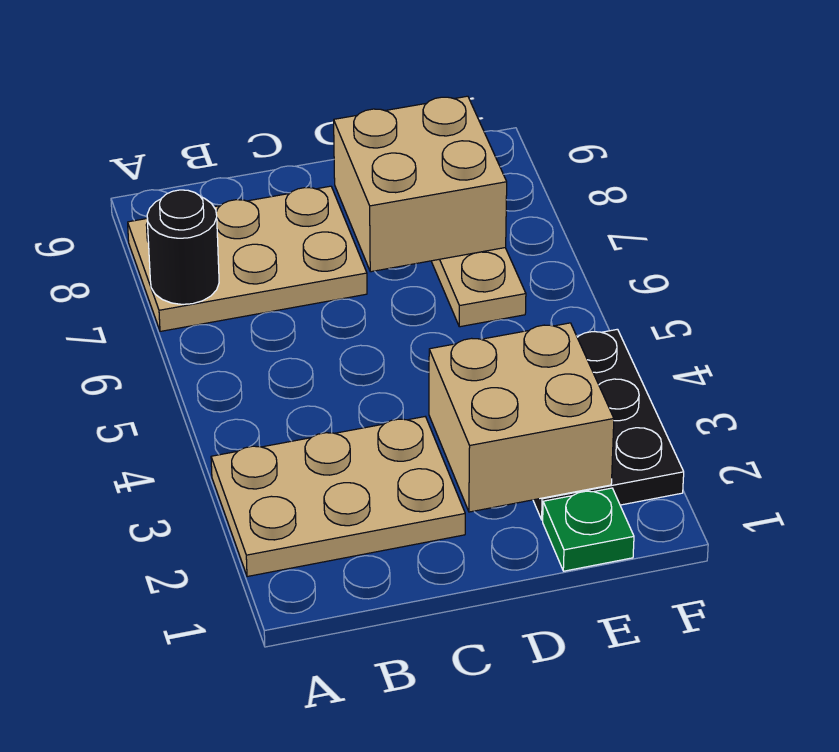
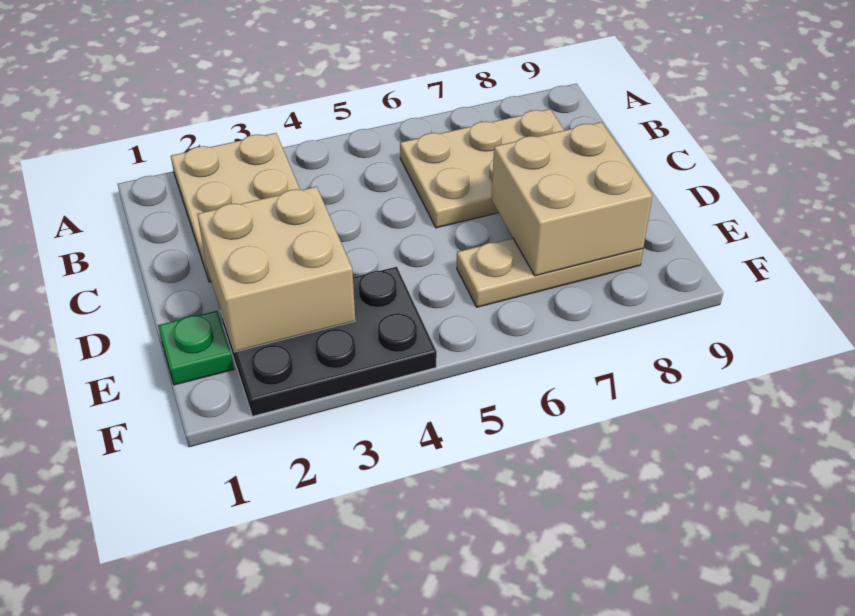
tan plate A7:C8 level 1 -> tan plate B6:C8 level 1
black round brick A7 level 2 -> none

